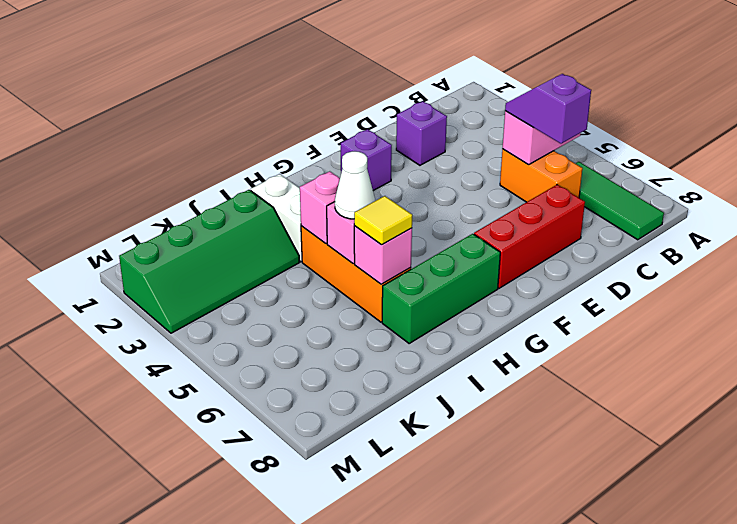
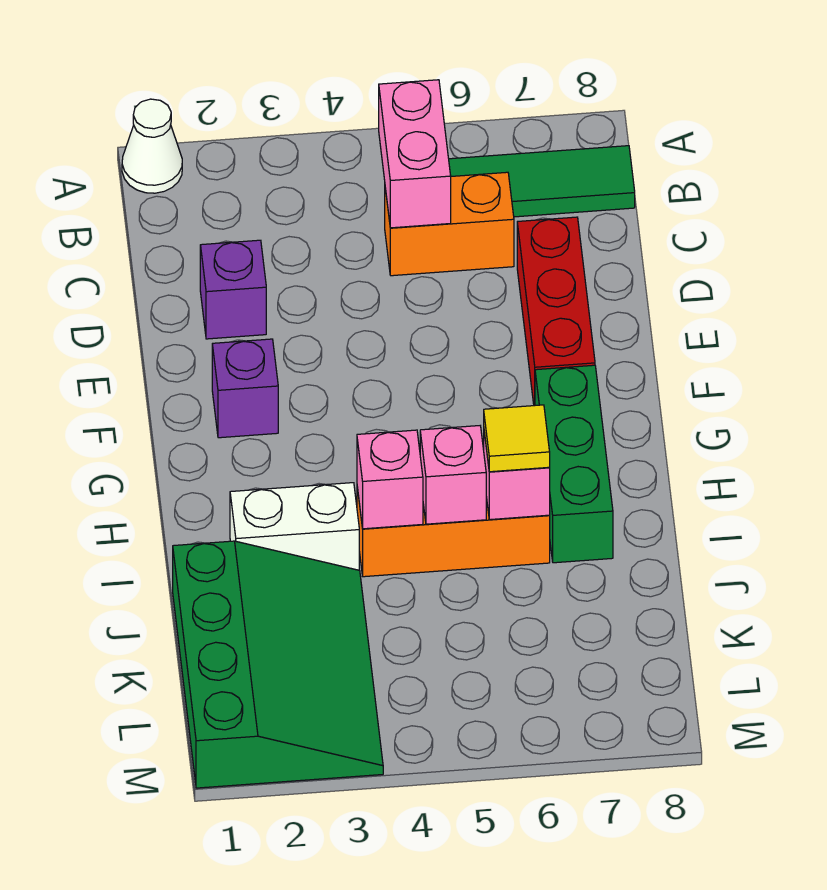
purple slope C5:C6 level 3 top 6 -> none
white cone I5 level 3 -> white cone A1 level 1
green slope J2:M3 level 1 top 2 -> green slope J1:M3 level 1 top 1

